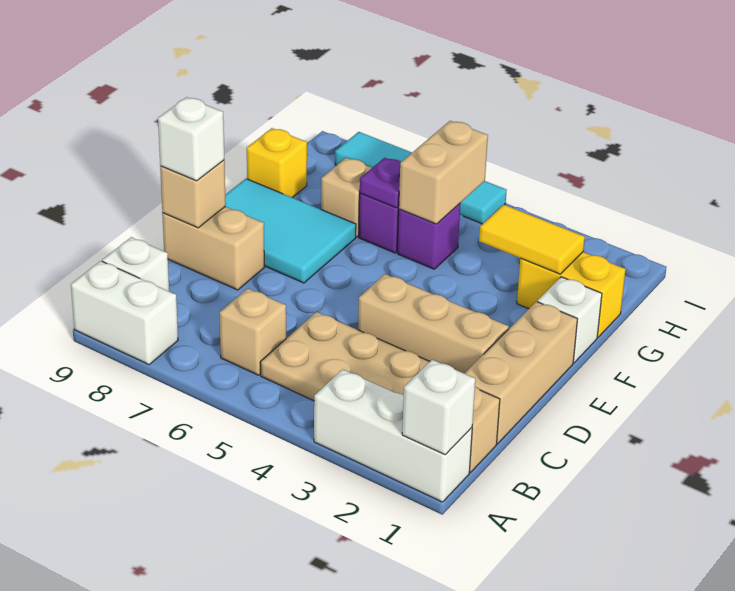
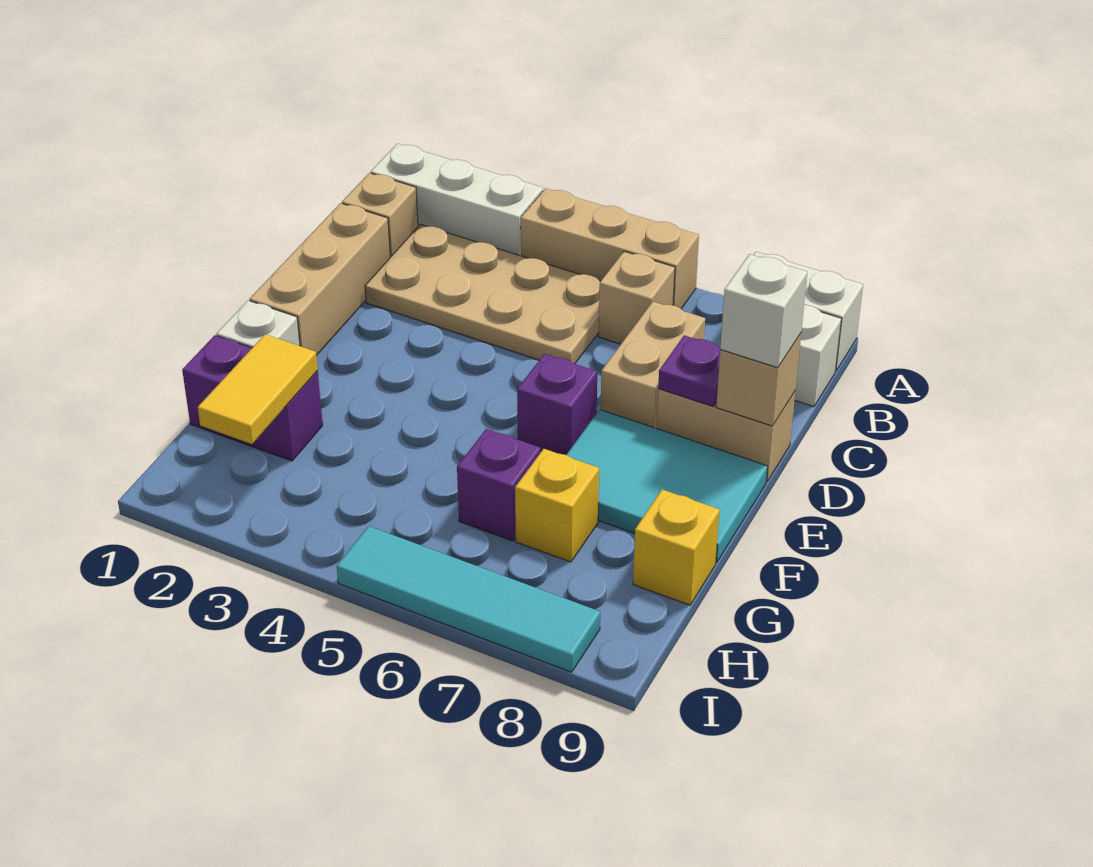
white brick A1 level 2 -> none
tan brick D2:D4 level 1 -> tan brick A4:A6 level 1
yellow brick G1:G2 level 1 -> purple brick G1:G2 level 1
yellow tile G2:G3 level 2 -> yellow tile G2:H2 level 2
purple brick G5 level 1 -> purple brick E6 level 1
tan brick G5:H5 level 2 -> tan brick C7:D7 level 1
purple plate G6 level 2 -> purple plate D8 level 2
tan brick G7 level 1 -> yellow brick G7 level 1

